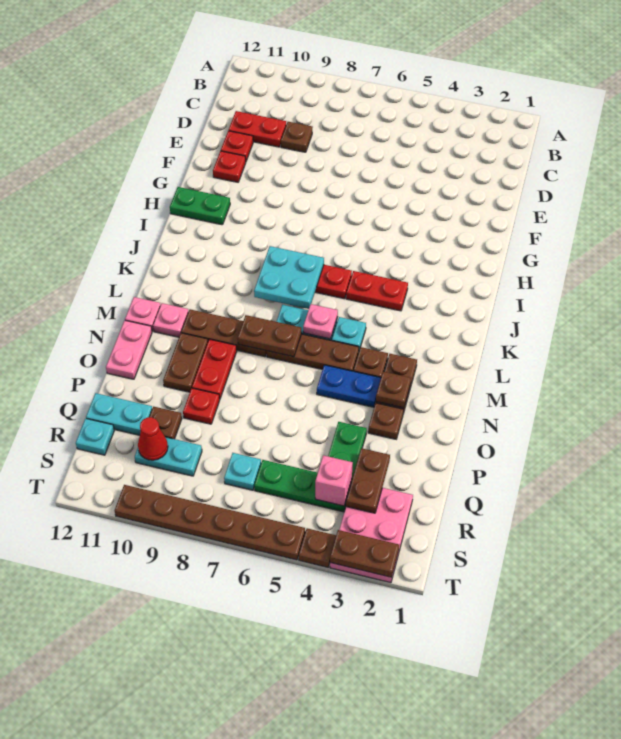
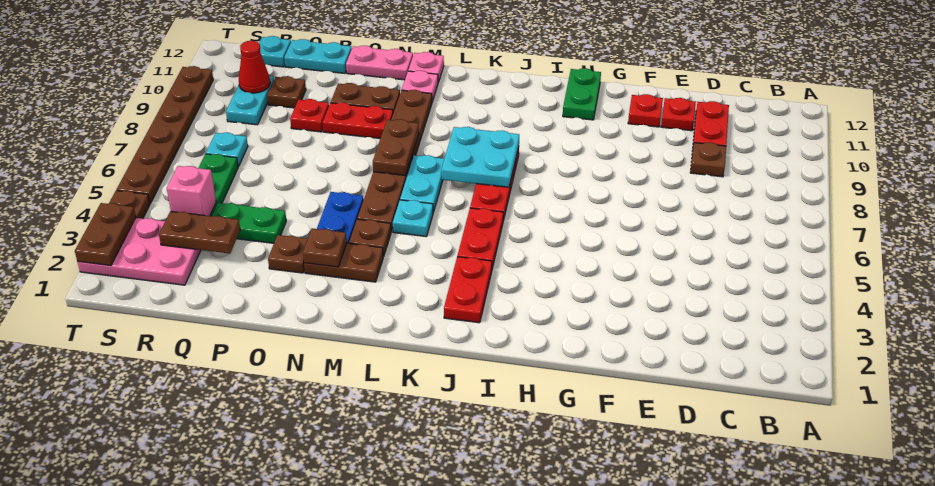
none -> red plate J2:J3 level 1
pink plate L6 level 2 -> none
cyan plate Q11:Q12 level 1 -> cyan plate P12:Q12 level 1

